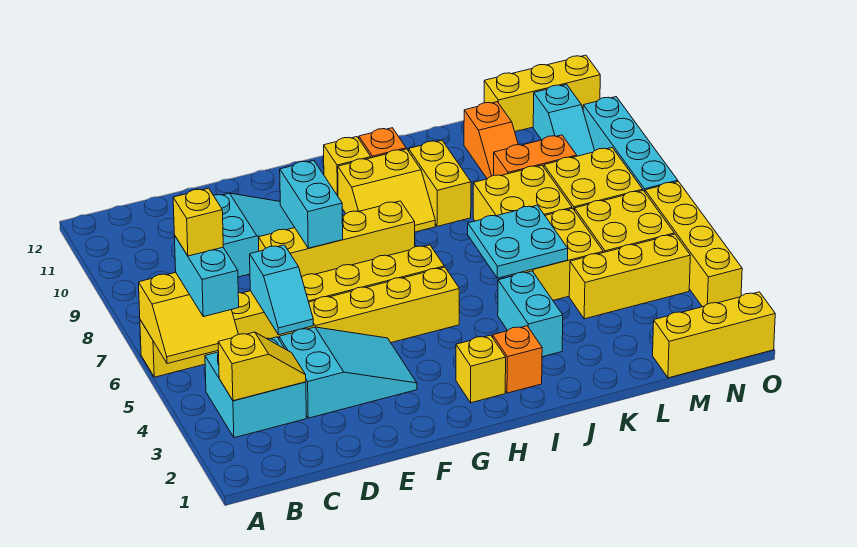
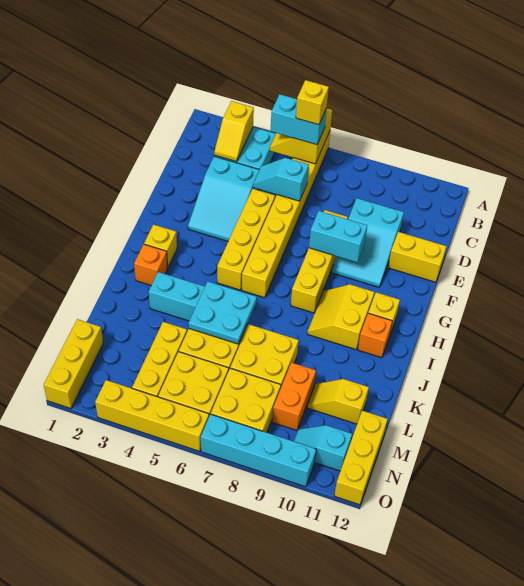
yellow brick J9:J10 level 1 -> yellow brick E11:E12 level 1
orange slope L10:L11 level 1 top 11 -> yellow slope L10:L11 level 1 top 11

